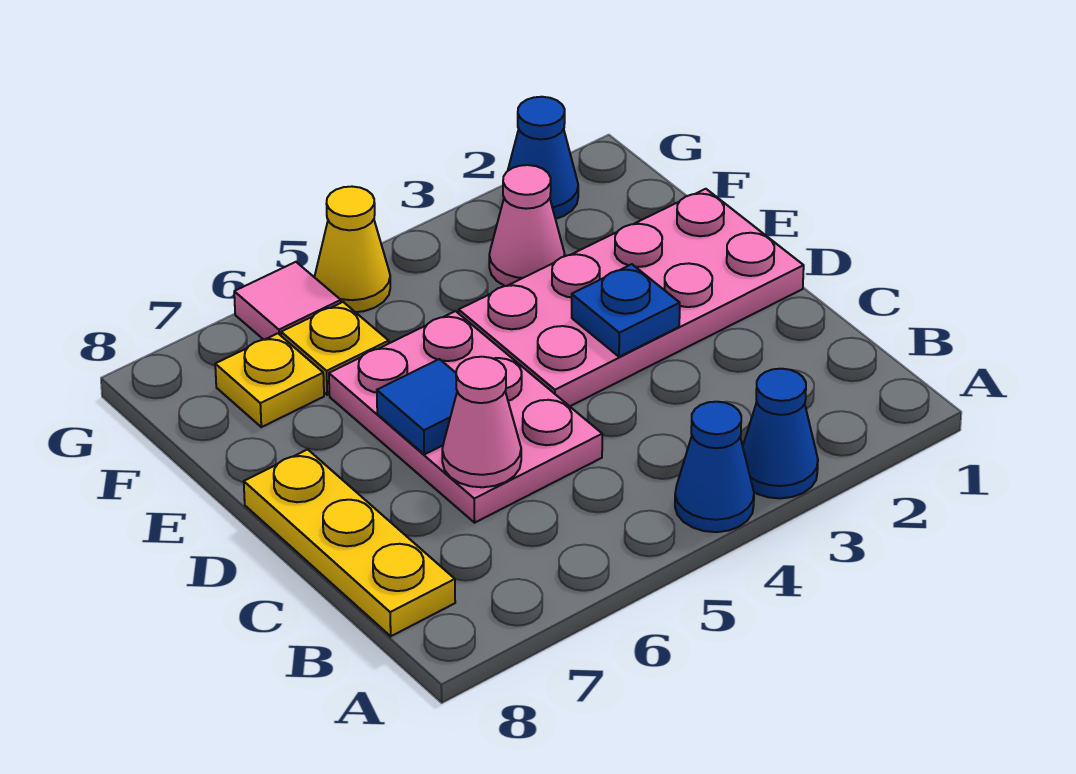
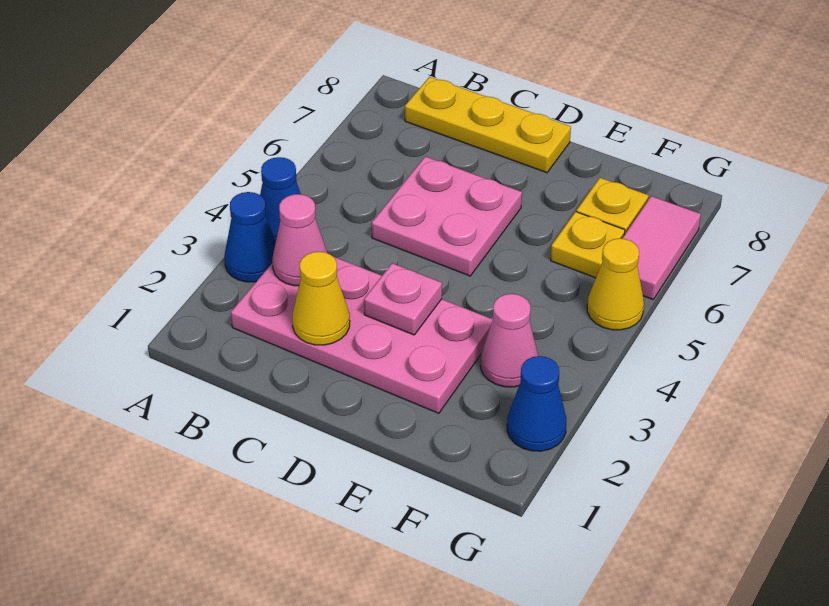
none -> yellow cone C2 level 2
pink plate C5:E6 level 1 -> pink plate C5:D6 level 1
pink cone C6 level 2 -> pink cone B3 level 2
pink plate D1:E4 level 1 -> pink plate B2:E3 level 1
blue plate D3 level 2 -> pink plate D3 level 2
blue tile D6 level 2 -> none
pink tile G6 level 1 -> pink tile G6:G7 level 1

